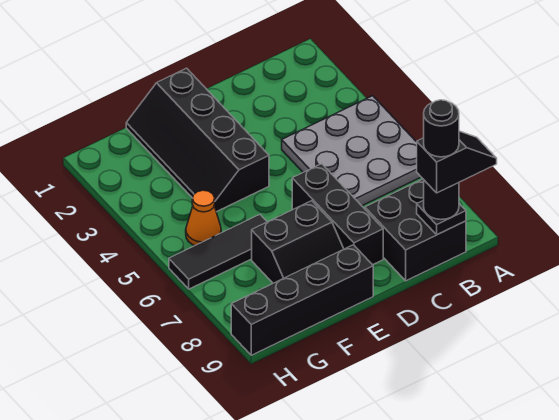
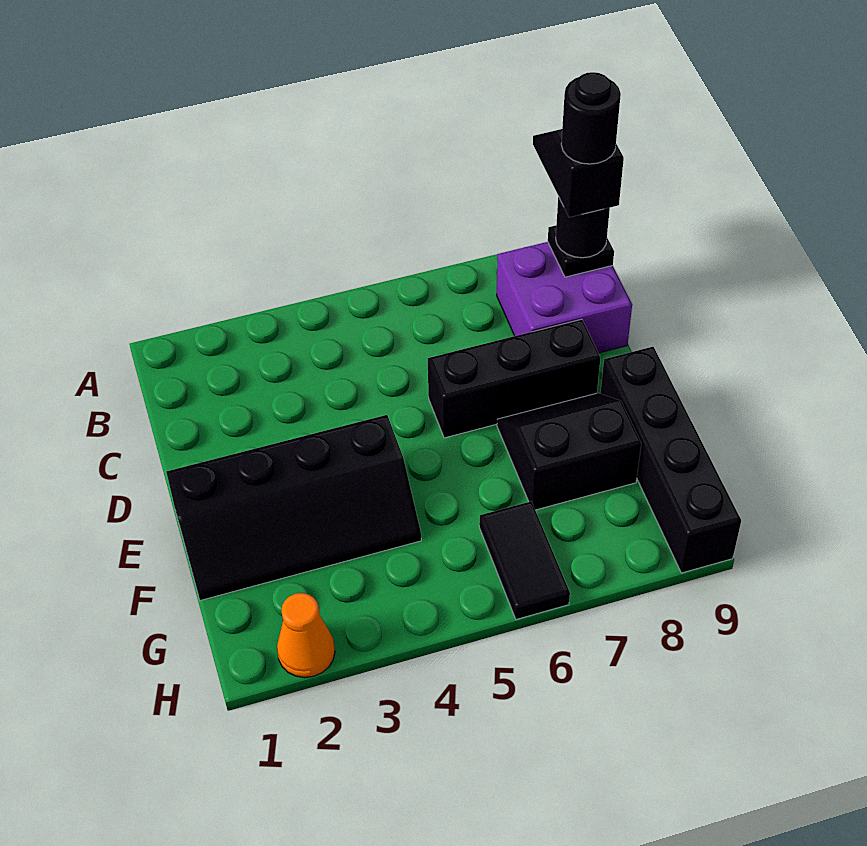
grey plate A4:C6 level 1 -> none
black brick B8:C9 level 1 -> purple brick B8:C9 level 1
black slope E7:F8 level 1 top 7 -> black slope E7:F8 level 1 top F
black tile F6:H6 level 1 -> black tile G6:H6 level 1
orange cone G5 level 1 -> orange cone H2 level 1

